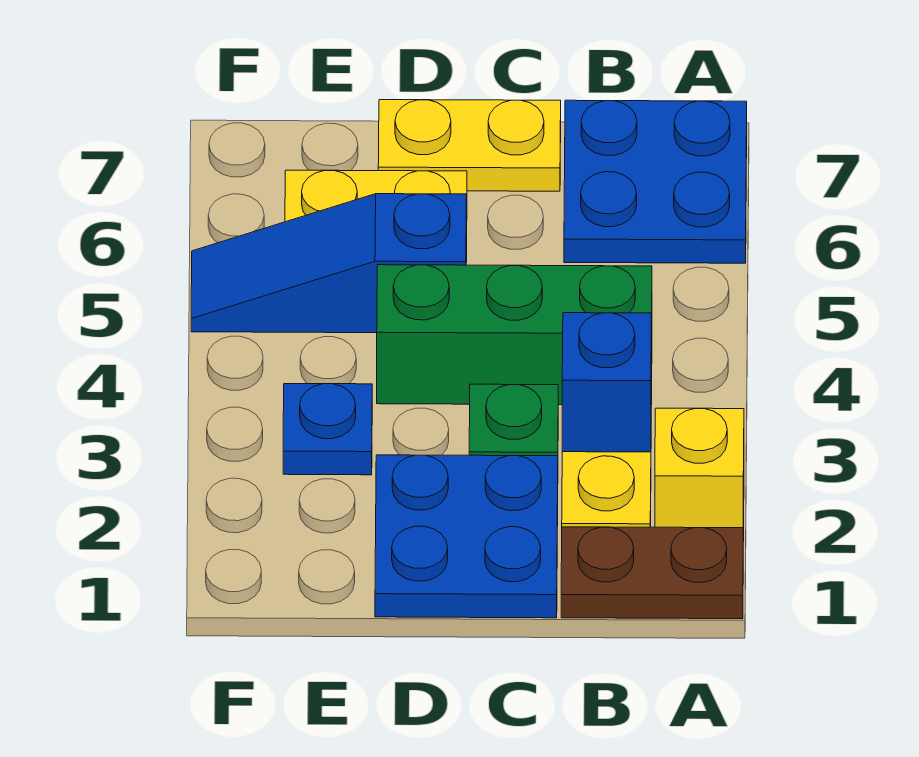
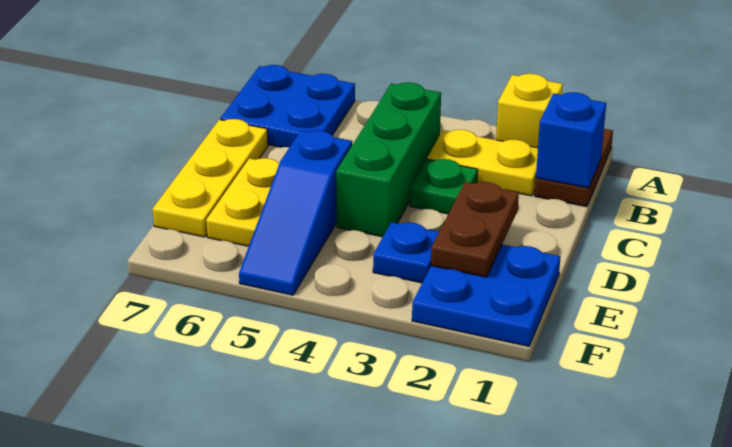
blue brick B3 level 2 -> blue brick B1 level 2
blue plate C1:D2 level 1 -> blue plate E1:F2 level 1
yellow plate C7:D7 level 1 -> yellow plate C7:E7 level 1
none -> brown plate D2:E2 level 2

